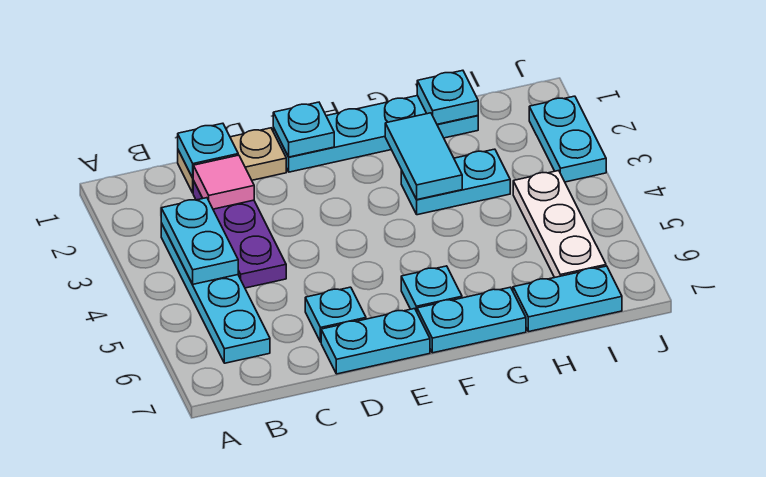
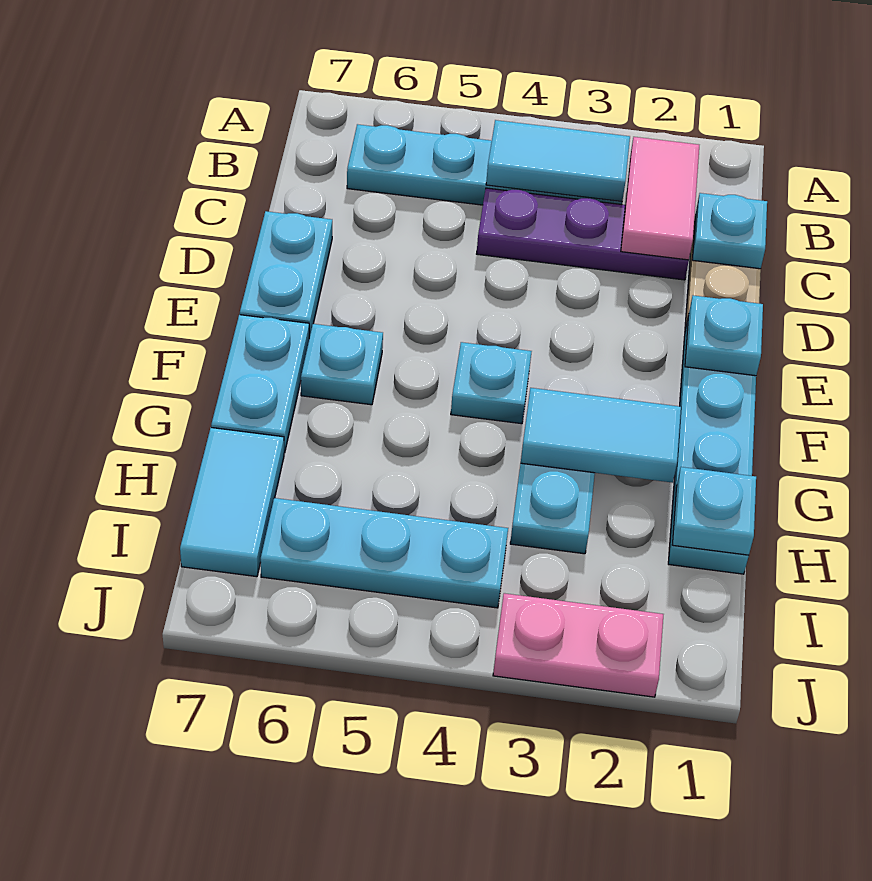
cyan plate B3:B4 level 2 -> cyan tile B3:B4 level 2
pink tile C2 level 2 -> pink tile B2:C2 level 2
cyan plate D6 level 1 -> cyan plate F4 level 1
cyan plate H7:I7 level 1 -> cyan tile H7:I7 level 1
white plate I4:I6 level 1 -> cyan plate I4:I6 level 1
cyan plate J2:J3 level 1 -> pink plate J2:J3 level 1

